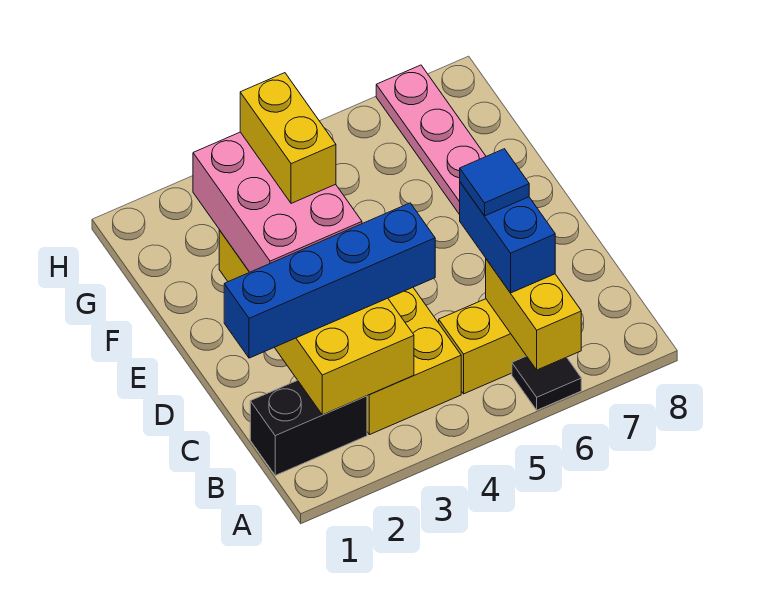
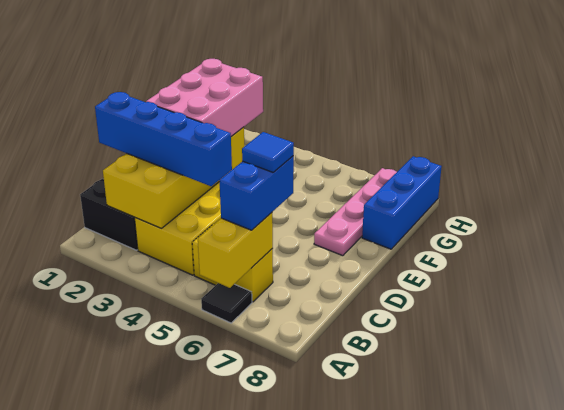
yellow brick E3:F3 level 4 -> none
none -> blue brick F8:H8 level 1

